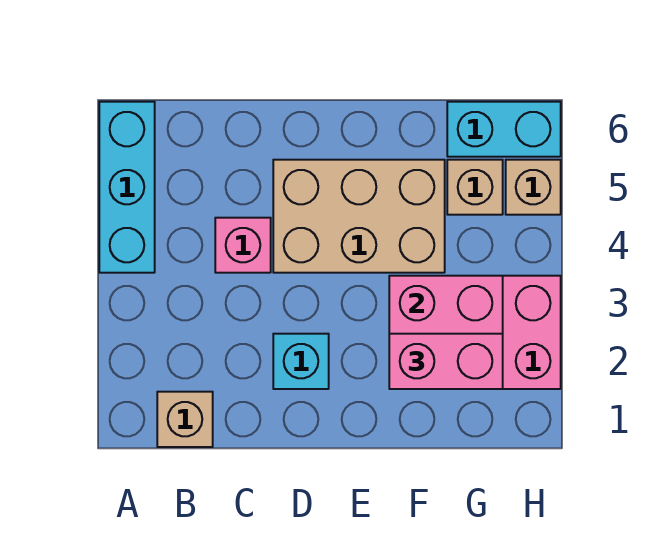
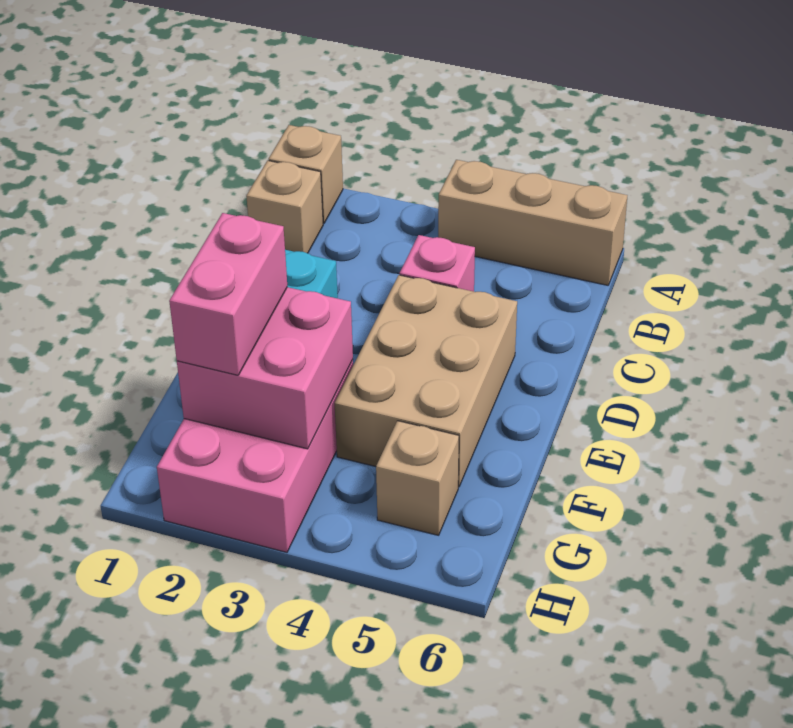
cyan brick A4:A6 level 1 -> tan brick A4:A6 level 1
cyan brick G6:H6 level 1 -> none
tan brick H5 level 1 -> tan brick A1 level 1

